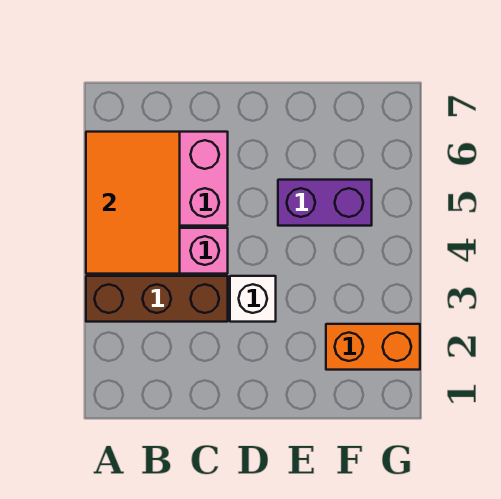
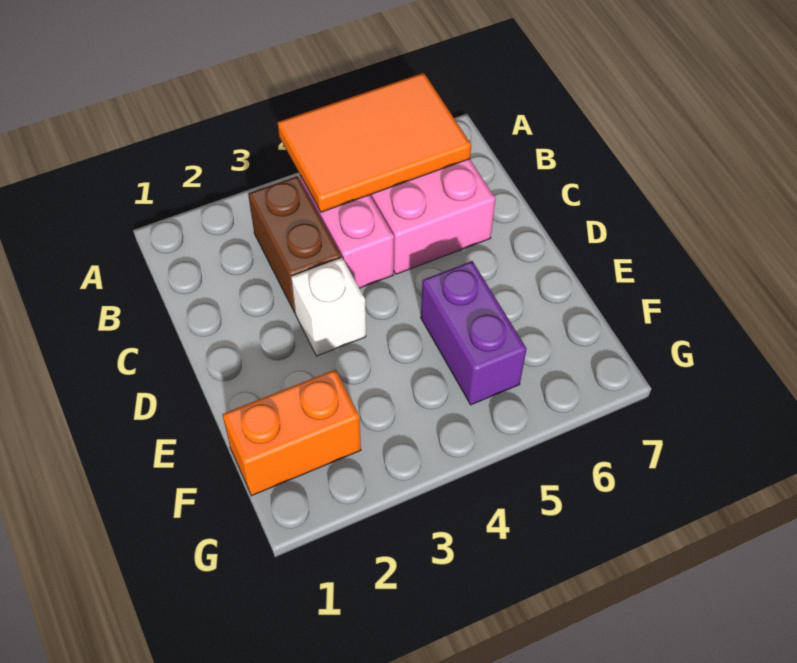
brown brick A3:C3 level 1 -> brown brick B3:C3 level 1
orange brick F2:G2 level 1 -> orange brick F1:F2 level 1

